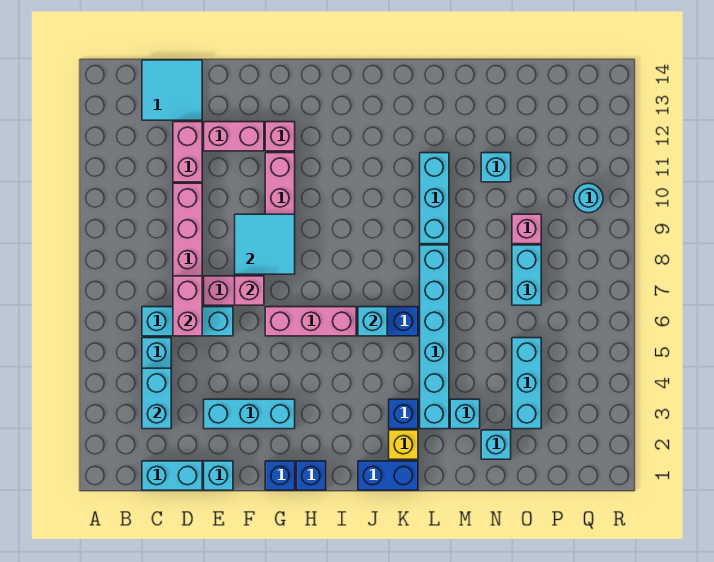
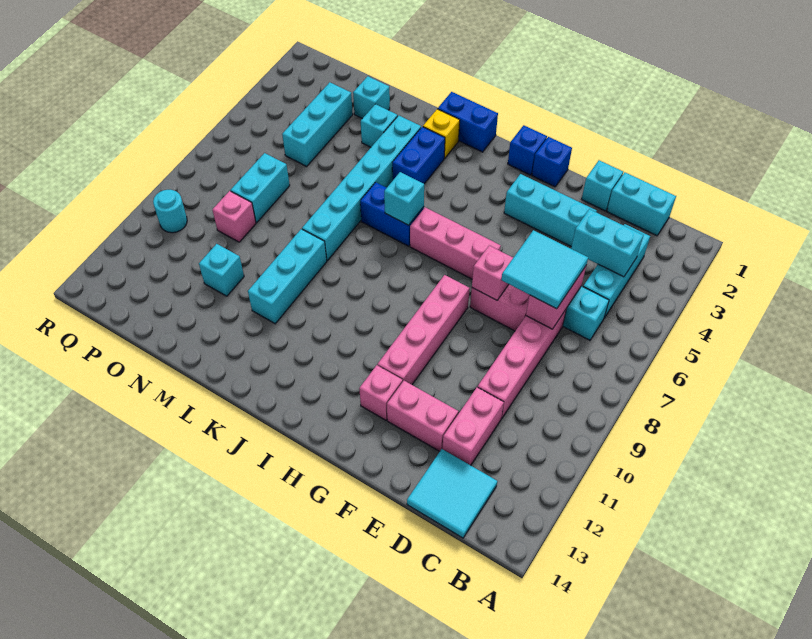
cyan brick C3:C4 level 2 -> cyan brick C4:D4 level 2
cyan tile F8:G9 level 2 -> cyan tile D6:E7 level 3
blue brick K3 level 1 -> blue brick K3:K4 level 1

